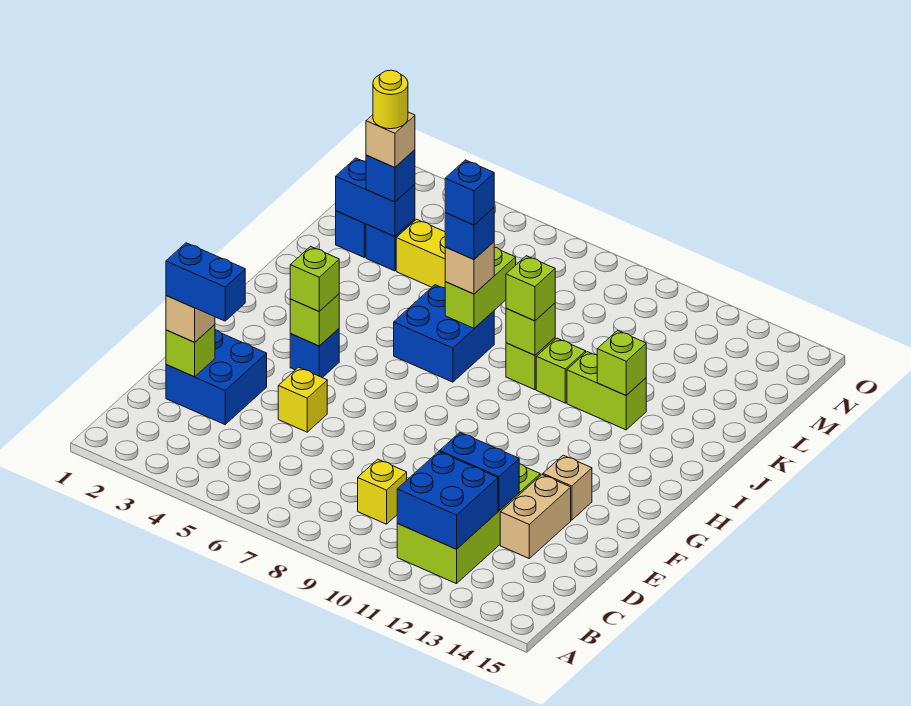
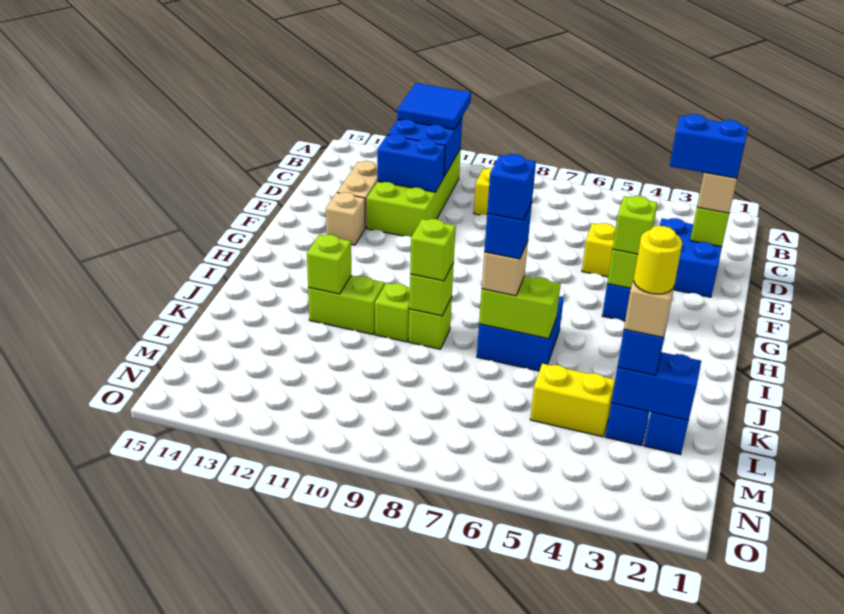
none -> blue tile A11:B12 level 3
lime brick J7:K7 level 2 -> lime brick J6:J7 level 2

